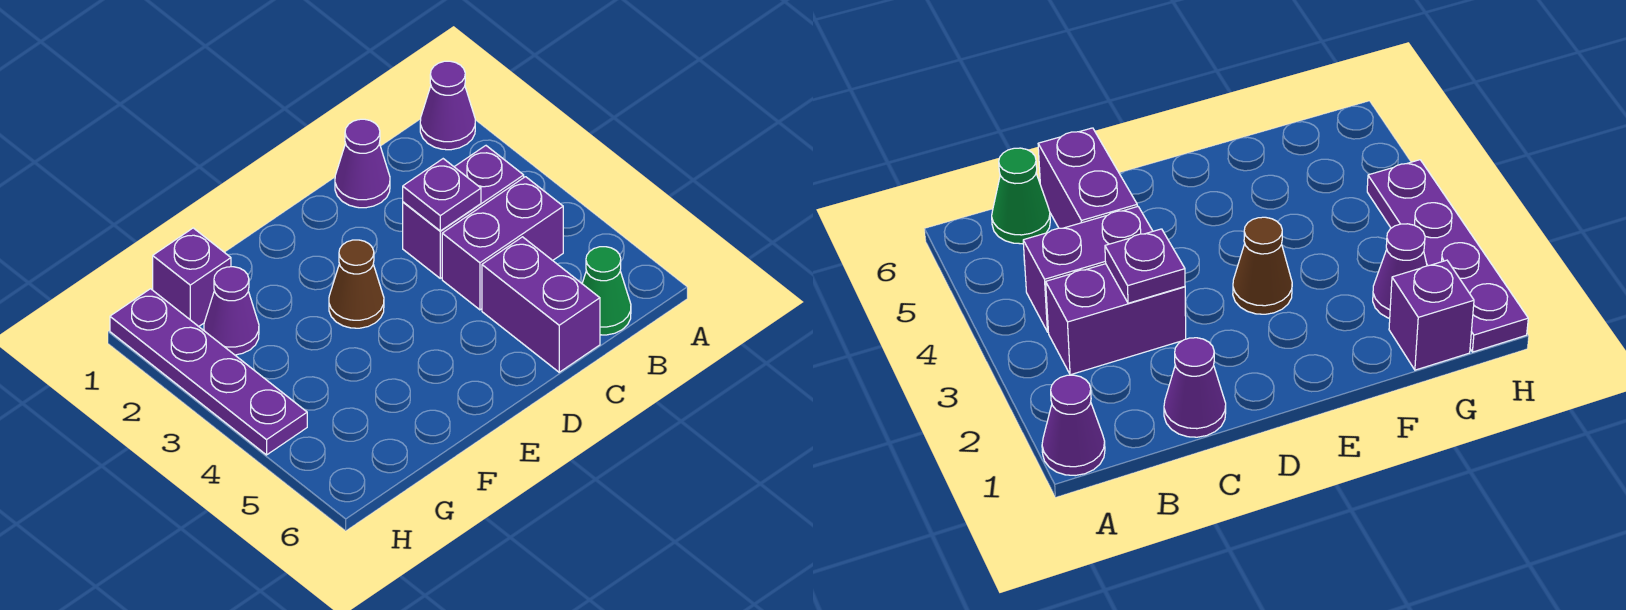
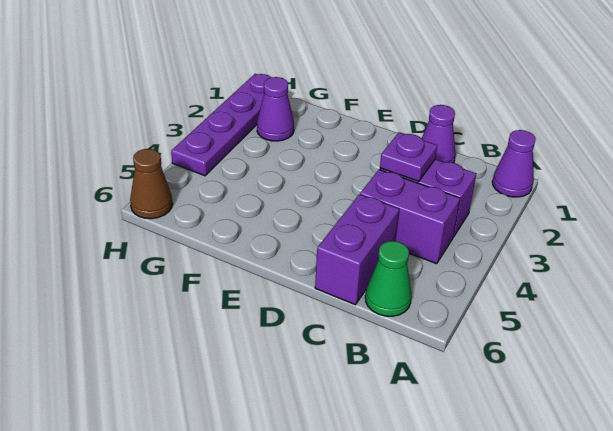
brown cone E3 level 1 -> brown cone H6 level 1
purple brick G1 level 1 -> none

